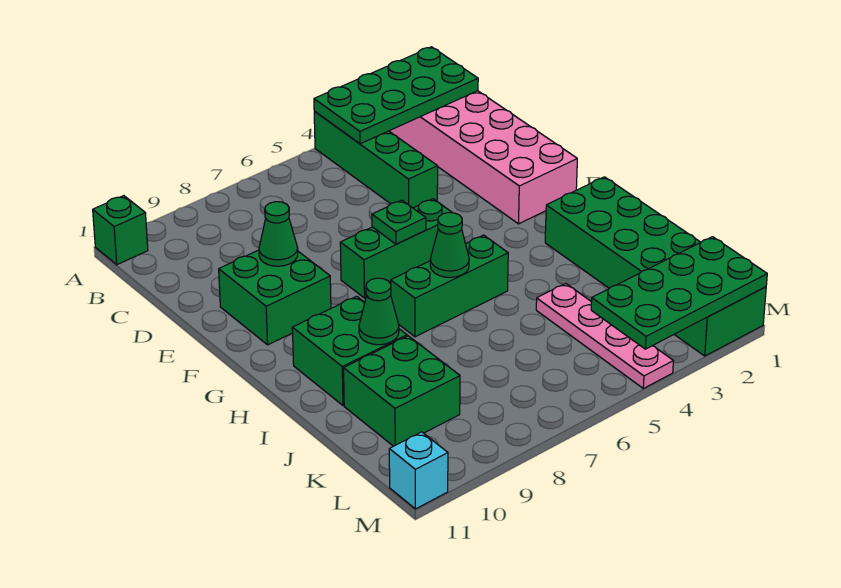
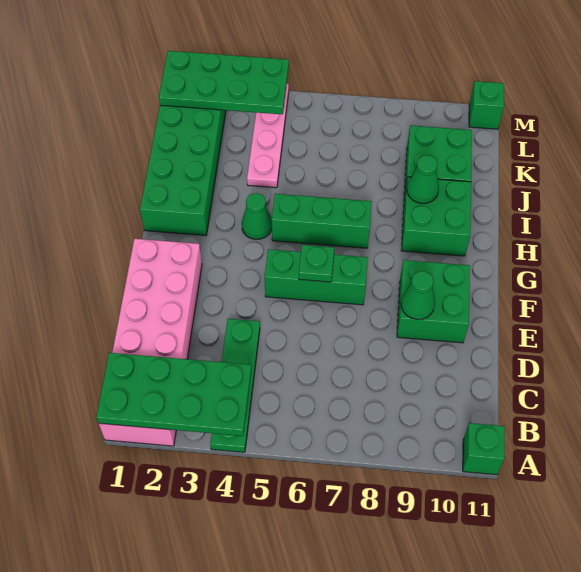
green brick A4:D4 level 1 -> green plate A4:D4 level 1
green cone H6 level 2 -> green cone H4 level 1
cyan brick M11 level 1 -> green brick M11 level 1

